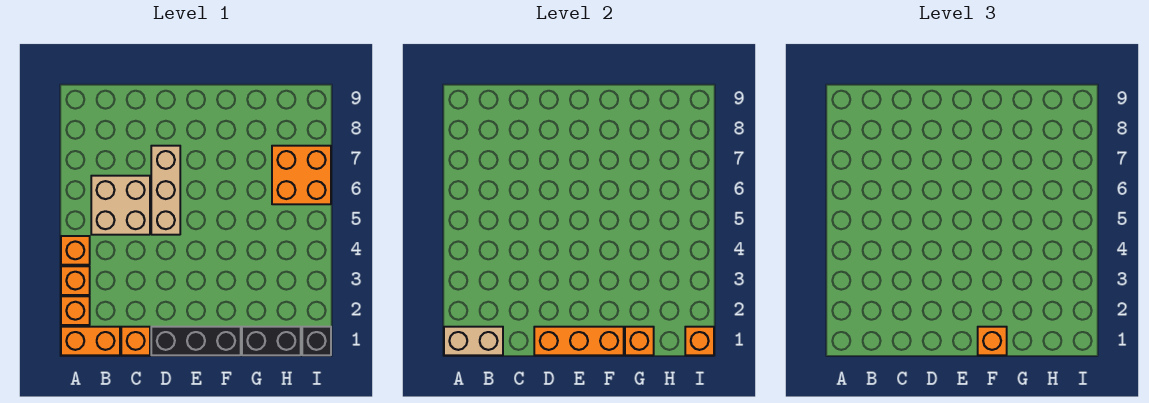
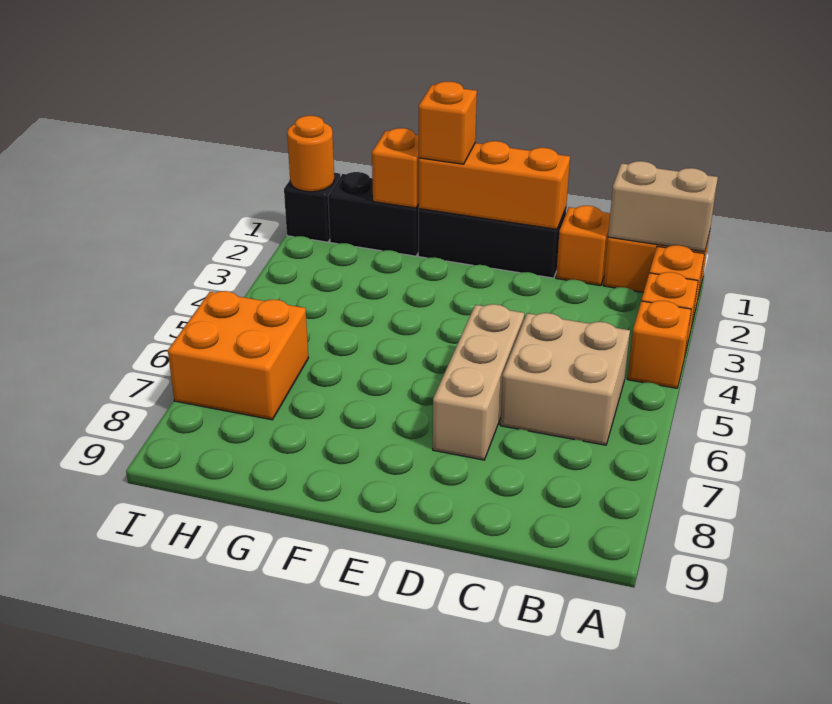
orange brick I1 level 2 -> orange round brick I1 level 2

